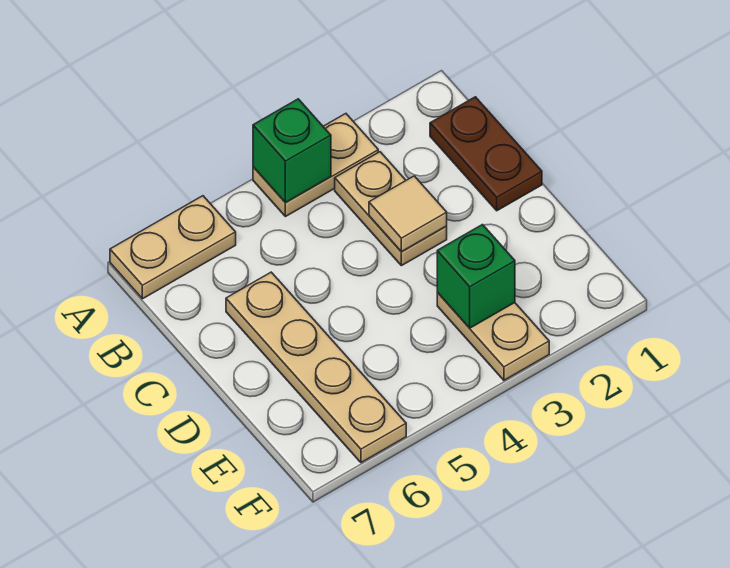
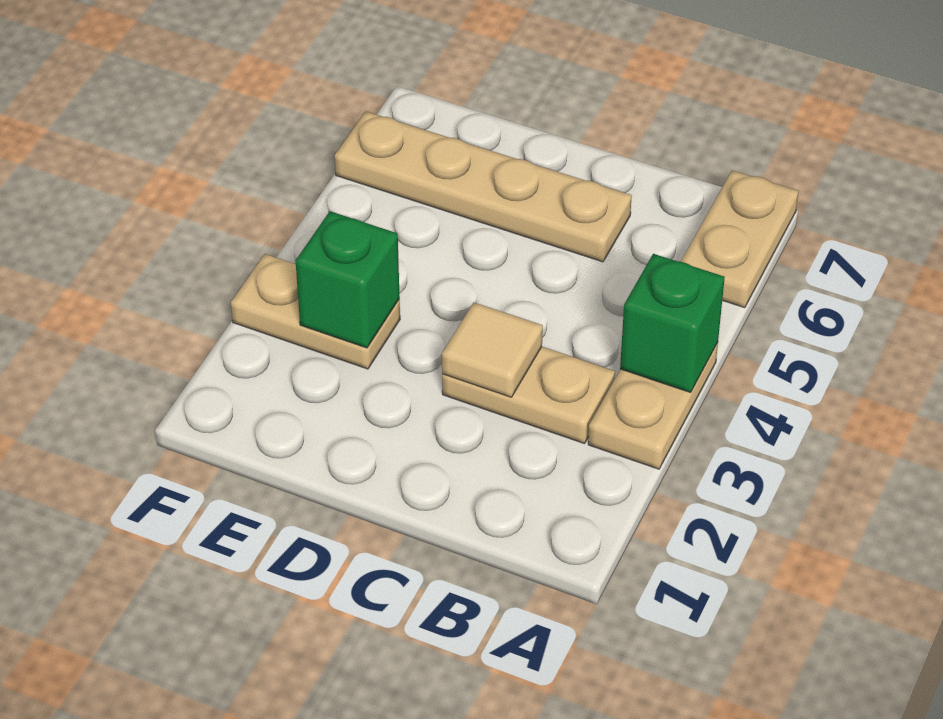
brown plate B1:C1 level 1 -> none

